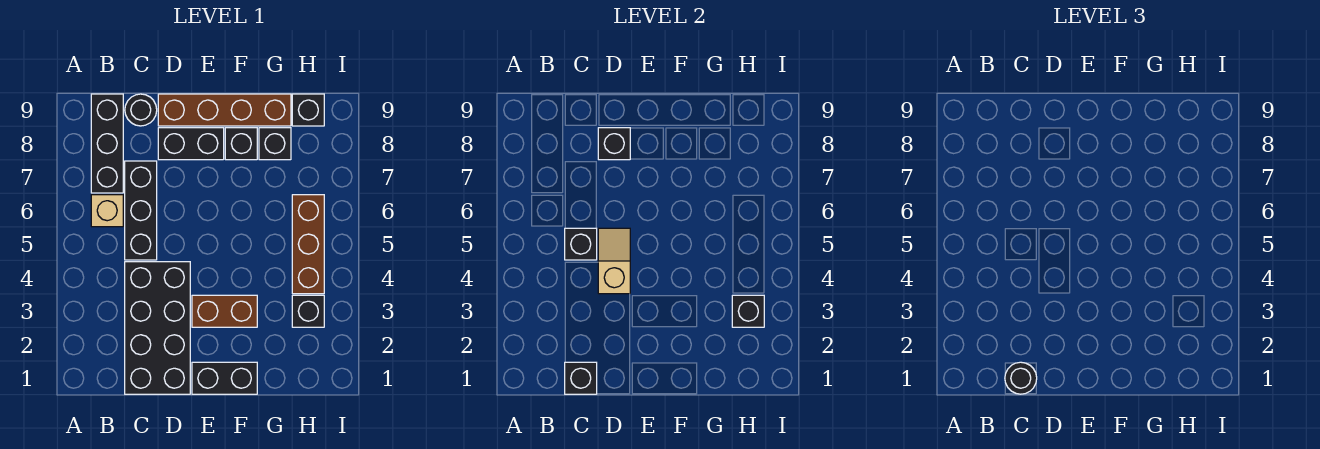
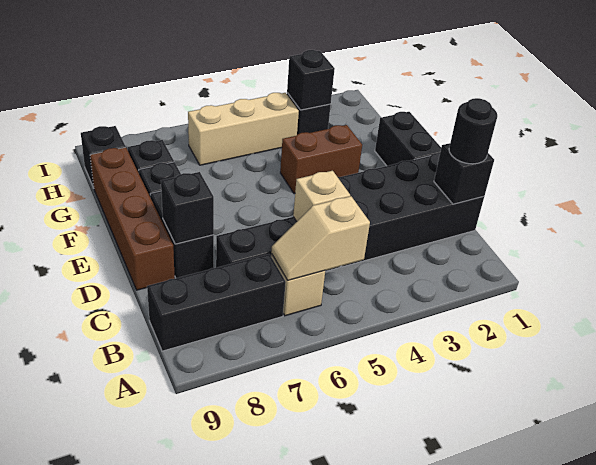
black brick C5 level 2 -> tan brick C5 level 2
black round brick C9 level 1 -> none
tan slope D4:D5 level 2 top 4 -> tan slope B5:B6 level 2 top 5
brown brick E3:F3 level 1 -> brown brick F3:F4 level 1
brown brick H4:H6 level 1 -> tan brick H4:H6 level 1

